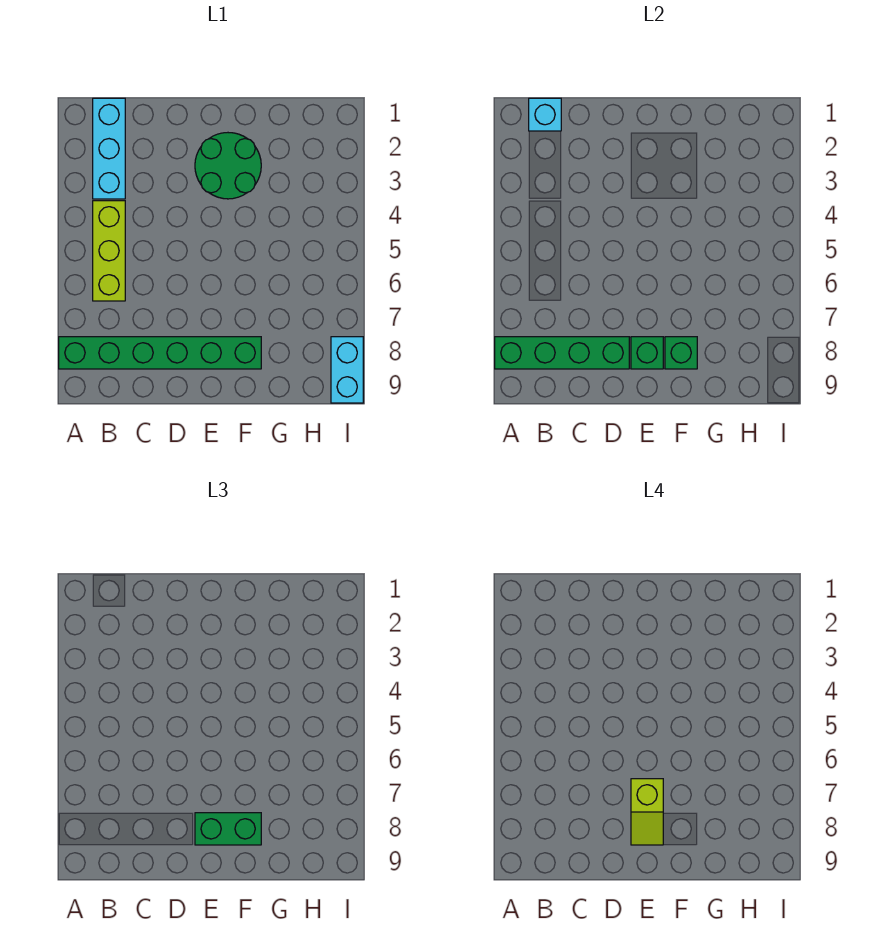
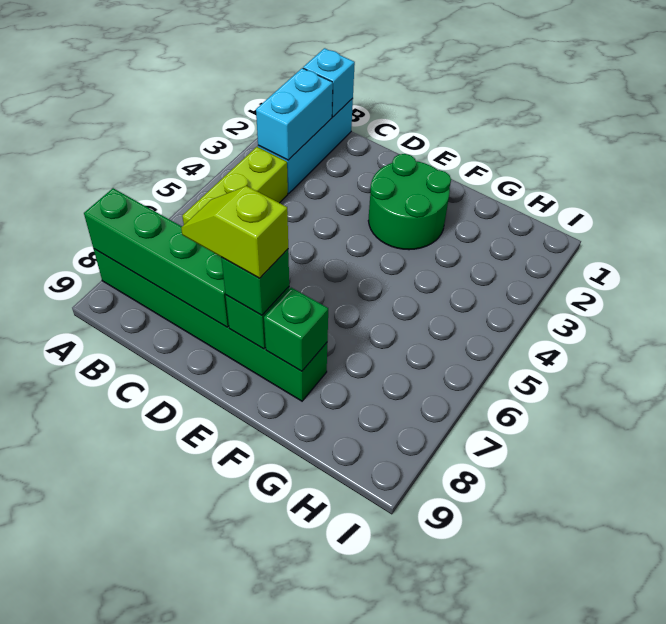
lime slope E7:E8 level 4 top 7 -> lime slope D8:E8 level 4 top E
green brick E8:F8 level 3 -> green brick E8 level 3
cyan brick I8:I9 level 1 -> cyan brick B2:B3 level 2

